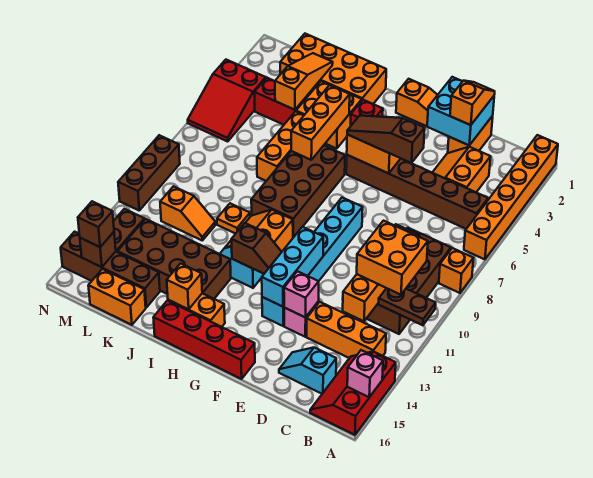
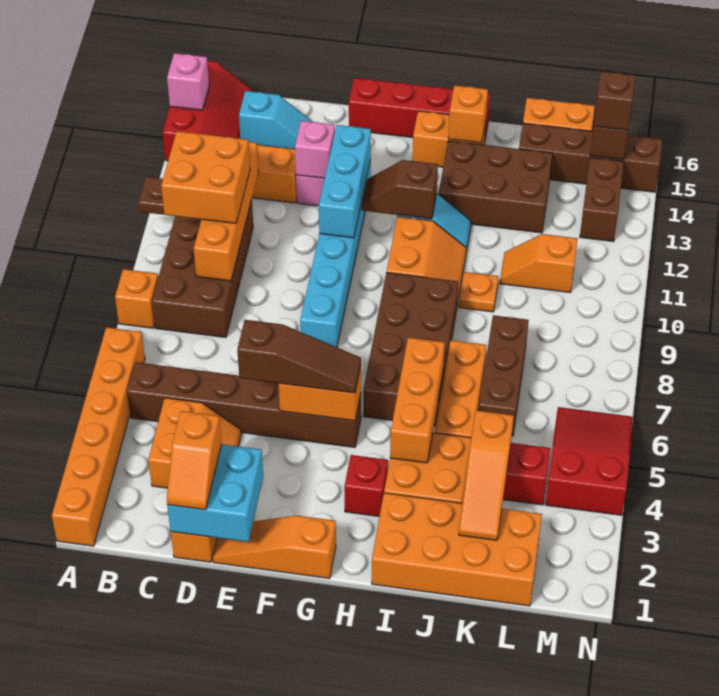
brown brick I13:L14 level 1 -> brown brick I13:K14 level 1
brown brick N9:N11 level 1 -> brown brick K6:K8 level 1

